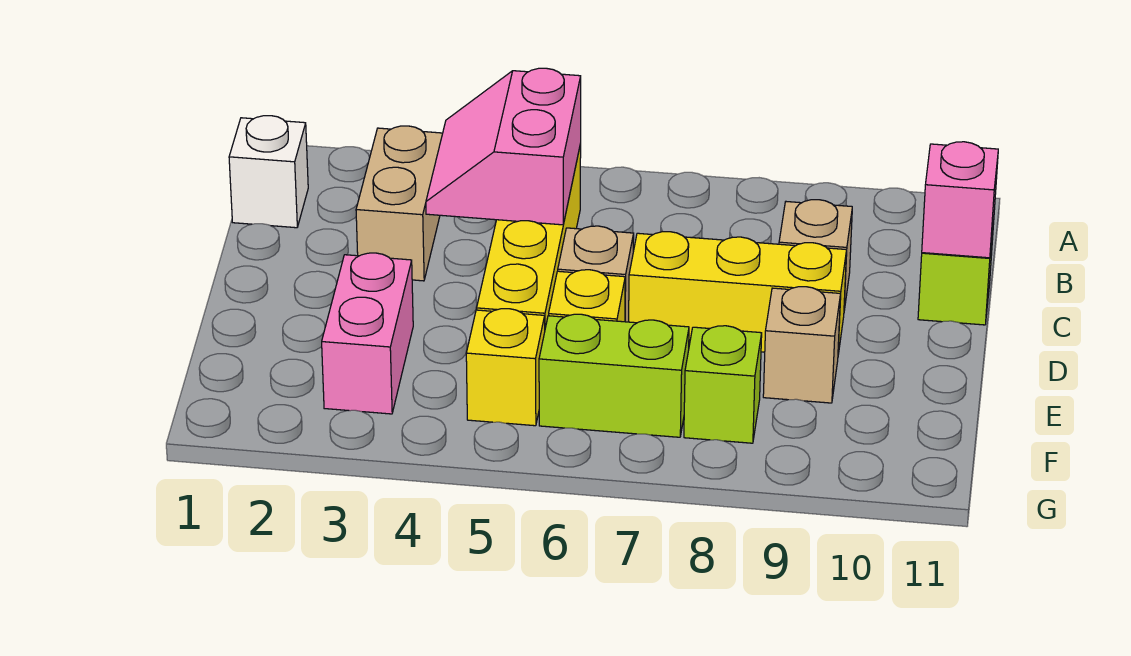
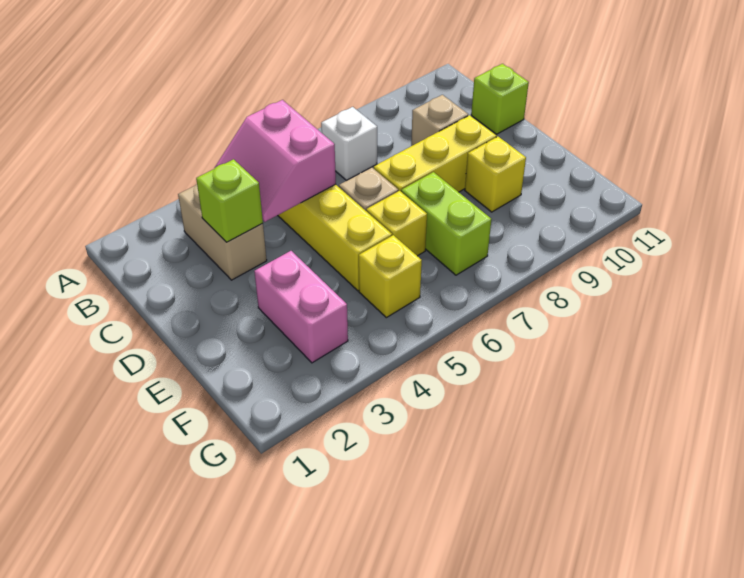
white brick B1 level 1 -> white brick B7 level 1
pink brick C11 level 2 -> none
tan brick E9 level 1 -> yellow brick E9 level 1
lime brick F6:F7 level 1 -> lime brick E7:F7 level 1
lime brick F8 level 1 -> lime brick C3 level 2

